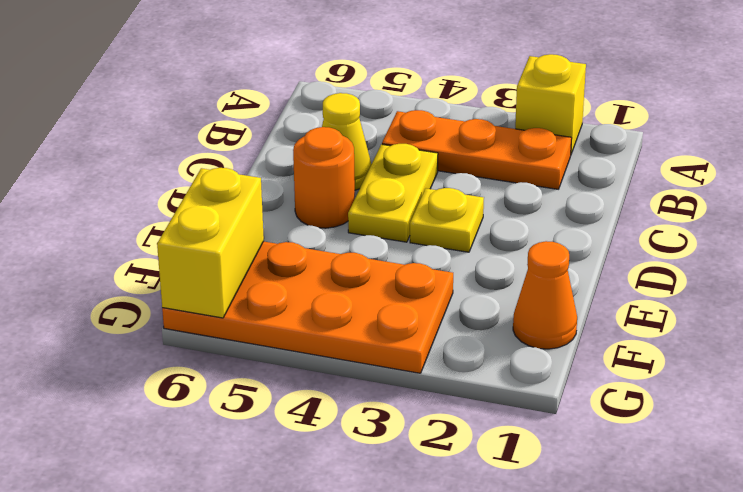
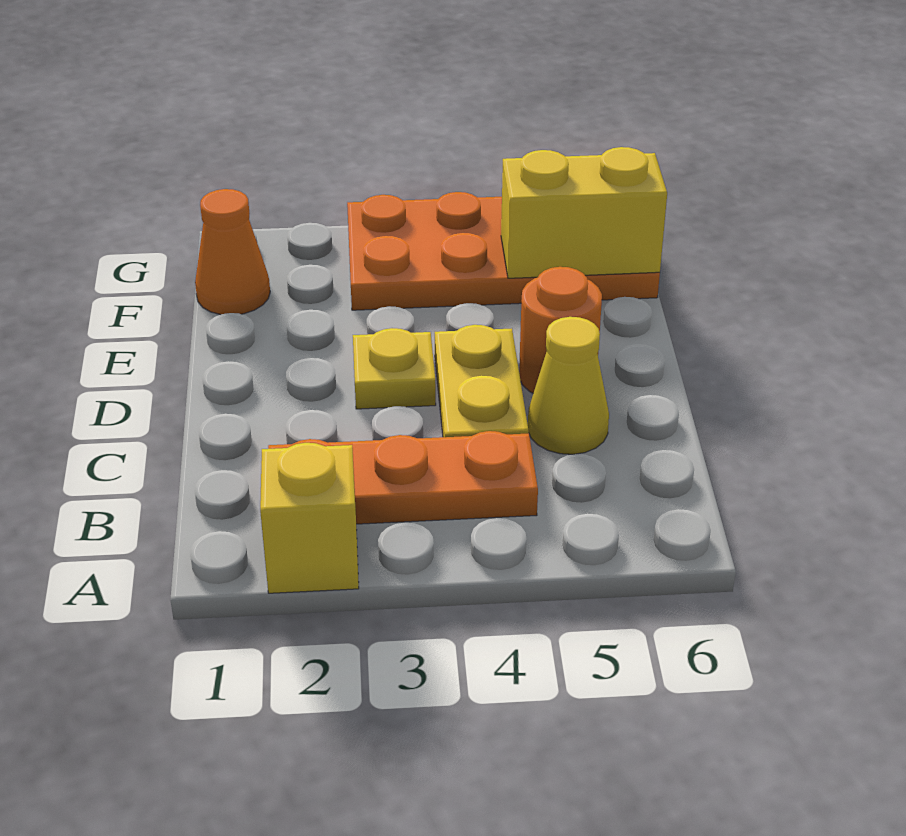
yellow brick F6:G6 level 2 -> yellow brick F5:F6 level 2

